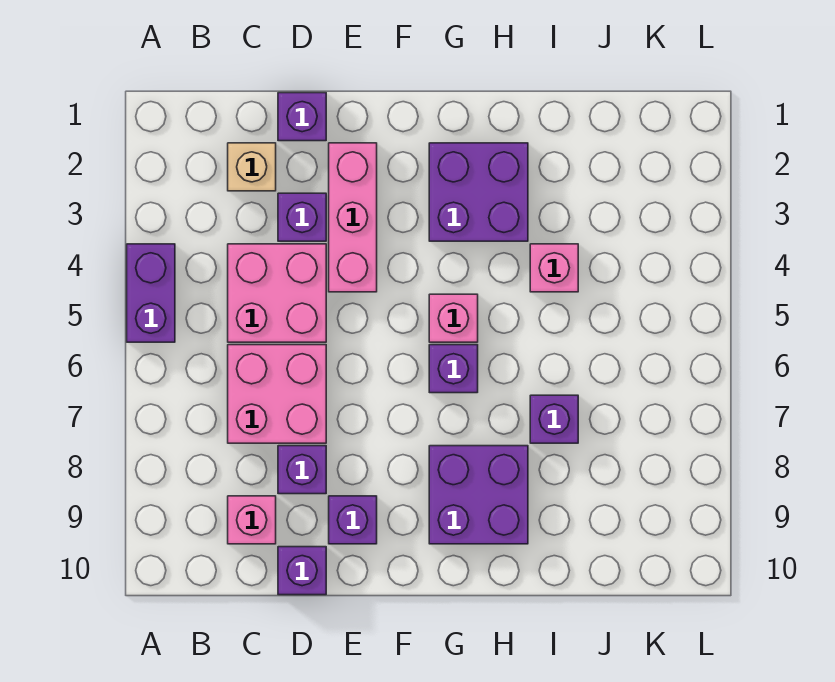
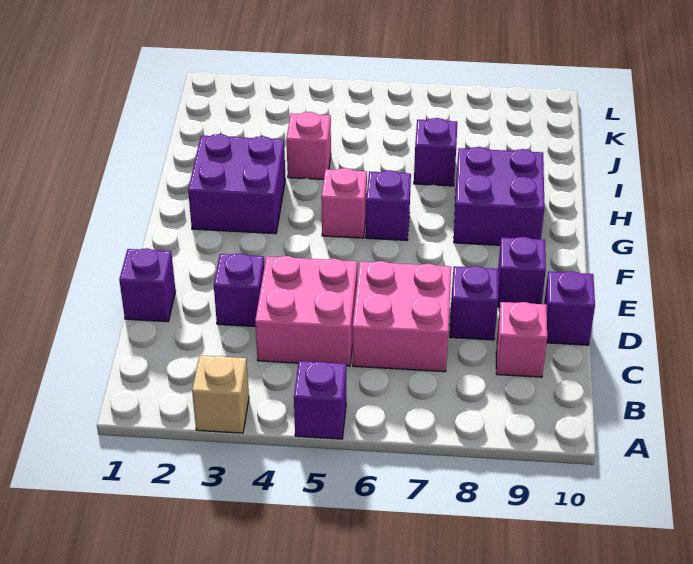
purple brick A4:A5 level 1 -> purple brick A5 level 1
tan brick C2 level 1 -> tan brick A3 level 1
pink brick E2:E4 level 1 -> none

